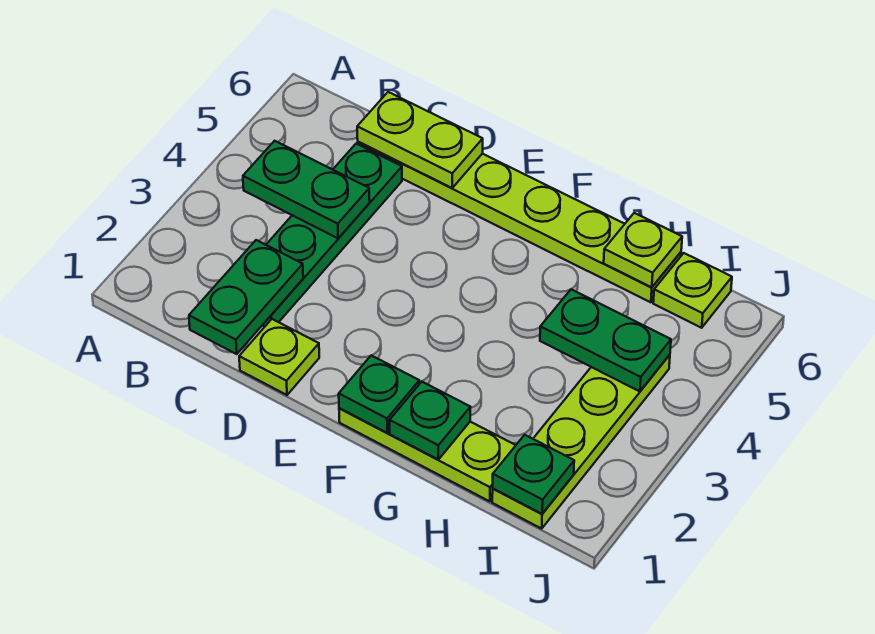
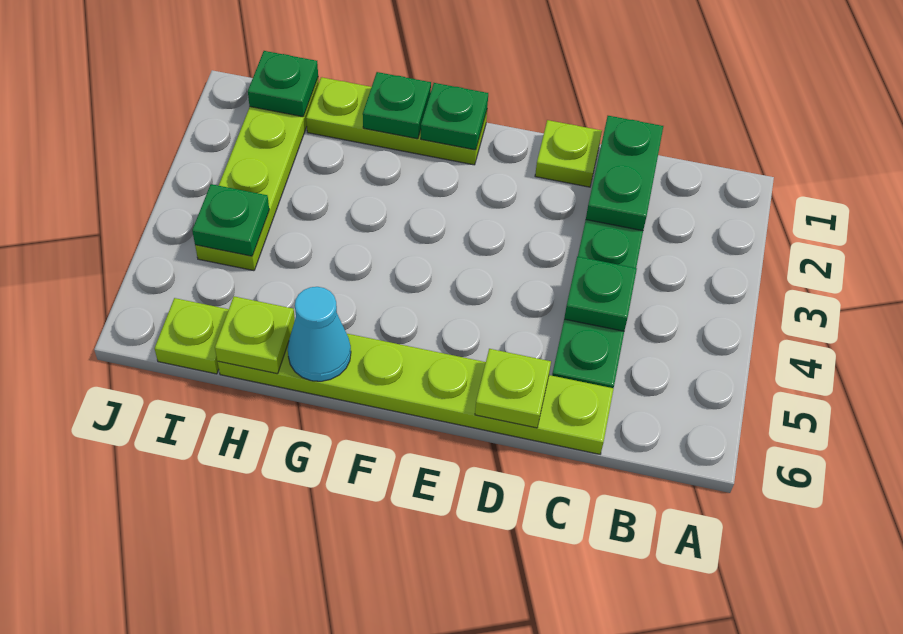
green plate B4:C4 level 2 -> green plate C4 level 2
lime plate C6:D6 level 2 -> lime plate D6 level 2
none -> cyan cone G6 level 2
green plate H4:I4 level 2 -> green plate I4 level 2

